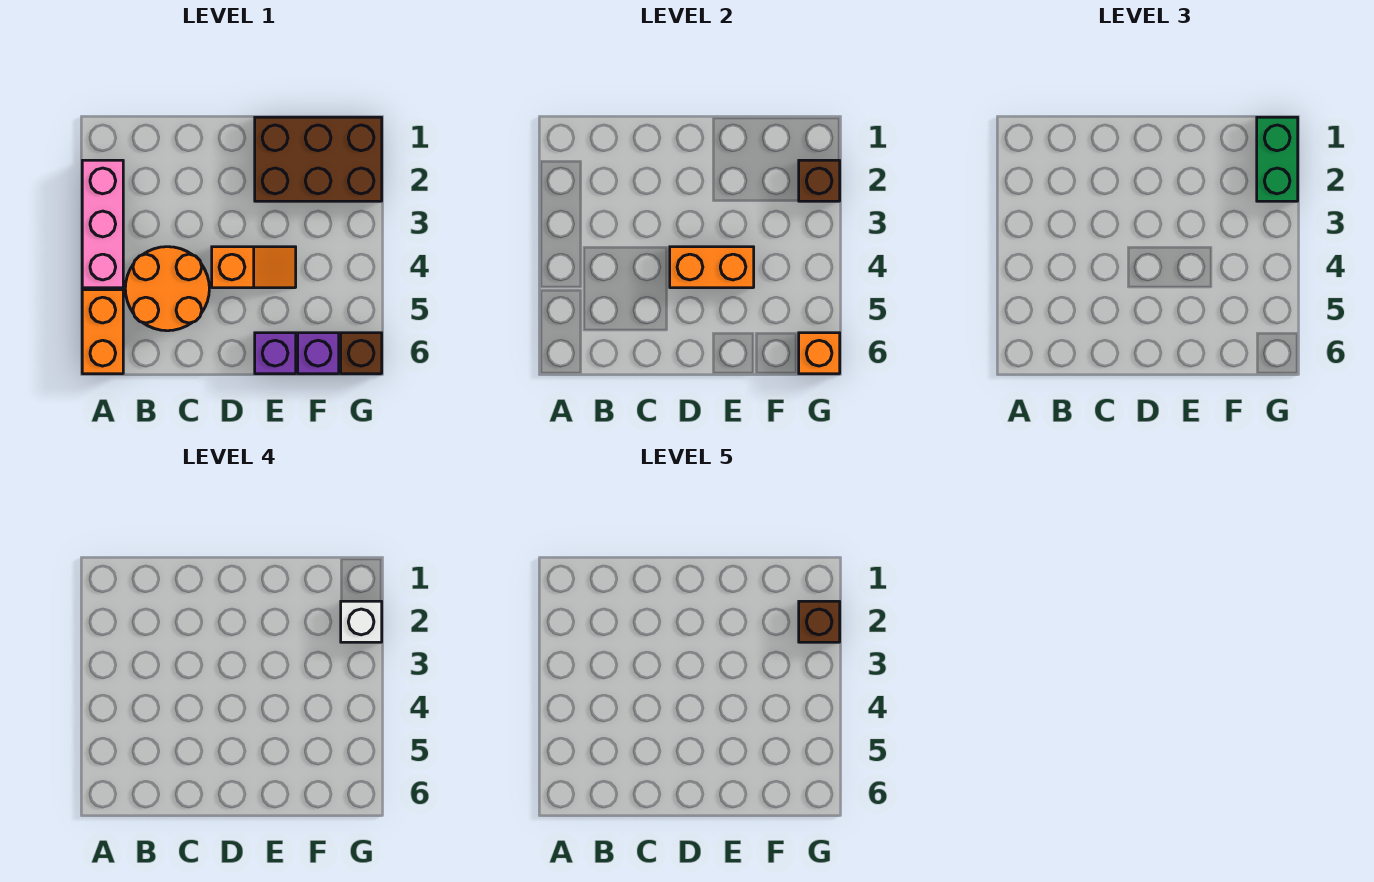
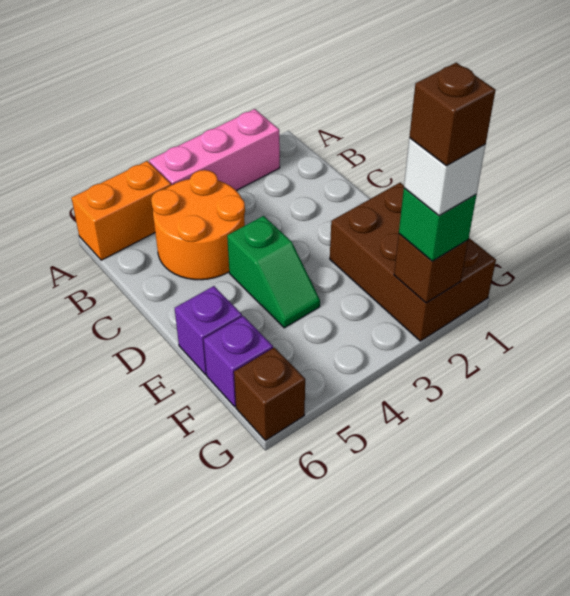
orange slope D4:E4 level 1 top D -> green slope D4:E4 level 1 top D
orange brick D4:E4 level 2 -> none
green brick G1:G2 level 3 -> green brick G2 level 3
orange brick G6 level 2 -> none

